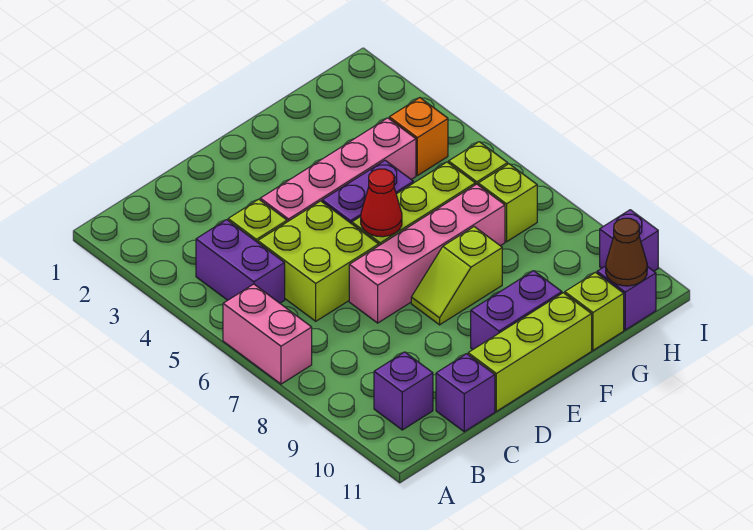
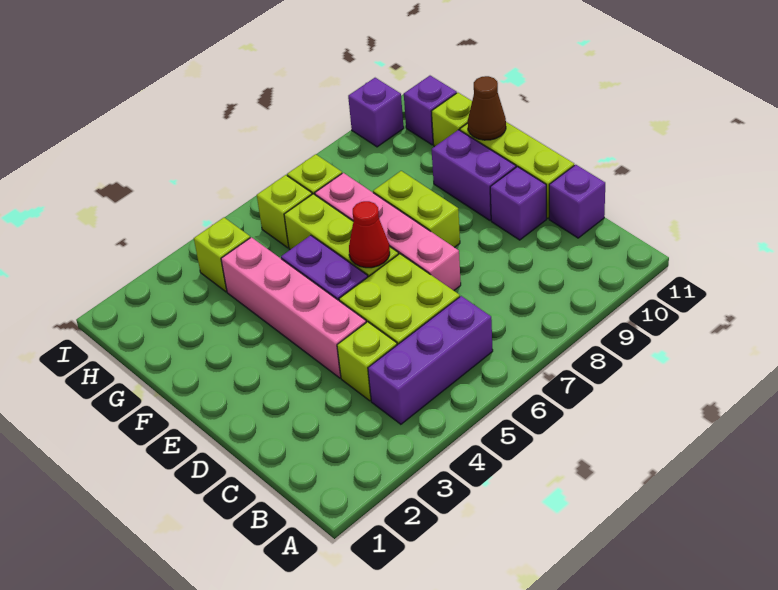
pink brick A6:A7 level 1 -> none
purple brick B4:B5 level 1 -> purple brick B4:B6 level 1
purple brick B10 level 1 -> purple brick D10 level 1
lime slope E8:F8 level 1 top F -> lime brick E8:F8 level 1
orange brick H4 level 1 -> lime brick H4 level 1
brown cone H11 level 2 -> brown cone F11 level 2

